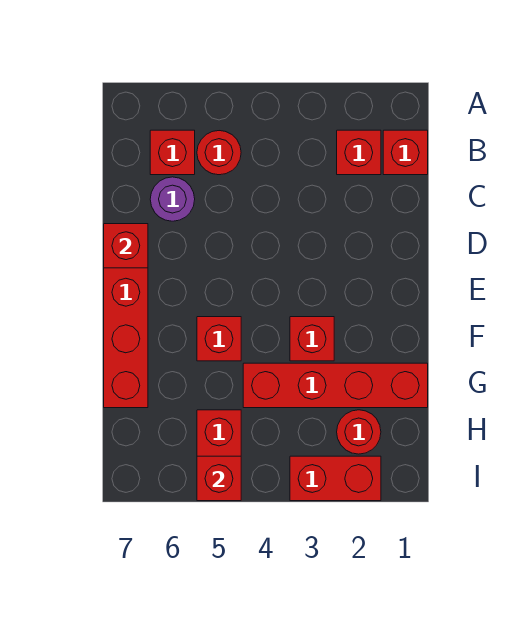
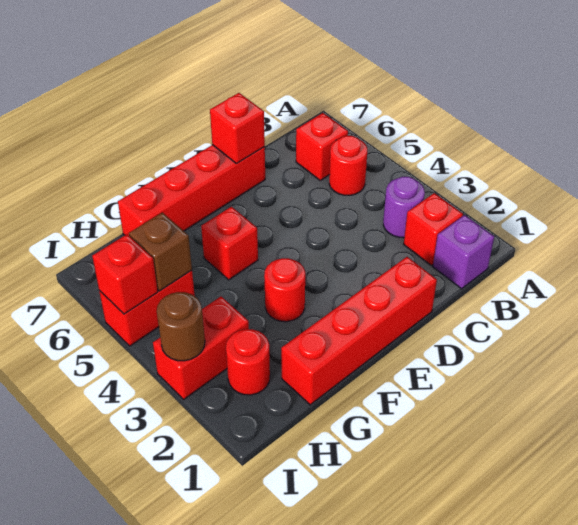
red brick B1 level 1 -> purple brick B1 level 1
purple round brick C6 level 1 -> purple round brick B3 level 1
red brick F3 level 1 -> red round brick F3 level 1
red brick G1:G4 level 1 -> red brick D1:G1 level 1
none -> brown brick H5 level 2
red brick I2:I3 level 1 -> red brick H3:I3 level 1
none -> brown round brick I3 level 2

